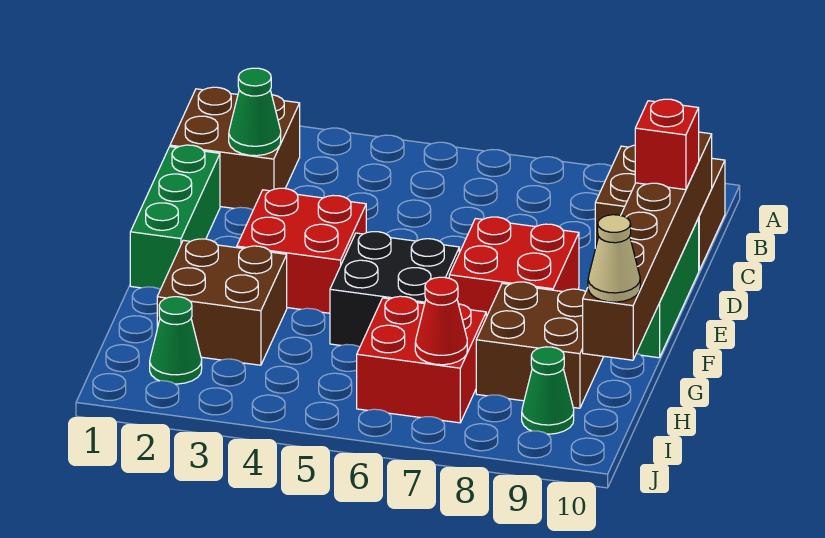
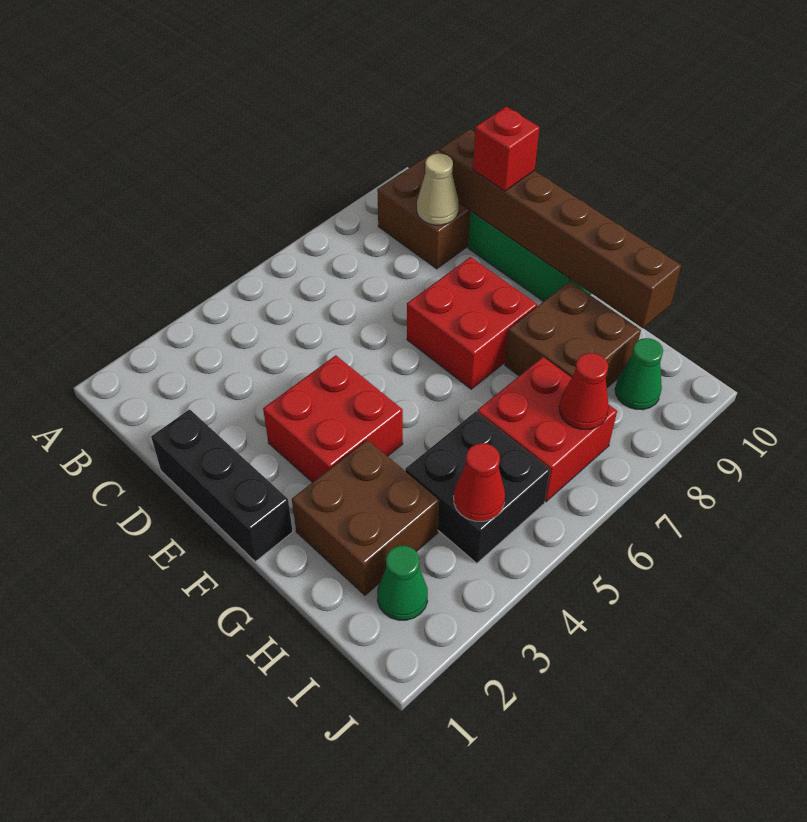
brown brick B1:C2 level 1 -> none
green cone C2 level 2 -> none
green brick D1:F1 level 1 -> black brick D1:F1 level 1
black brick F5:G6 level 1 -> black brick H4:I5 level 1
tan cone H10 level 3 -> tan cone C9 level 2
none -> red cone I4 level 2

